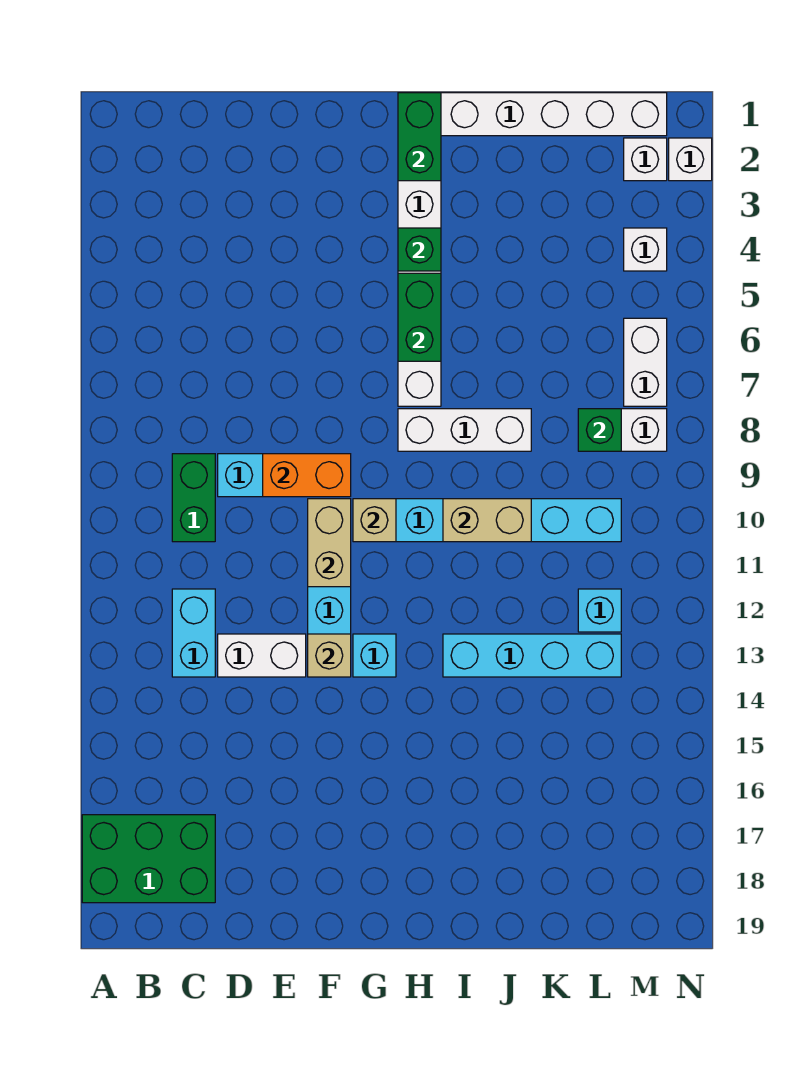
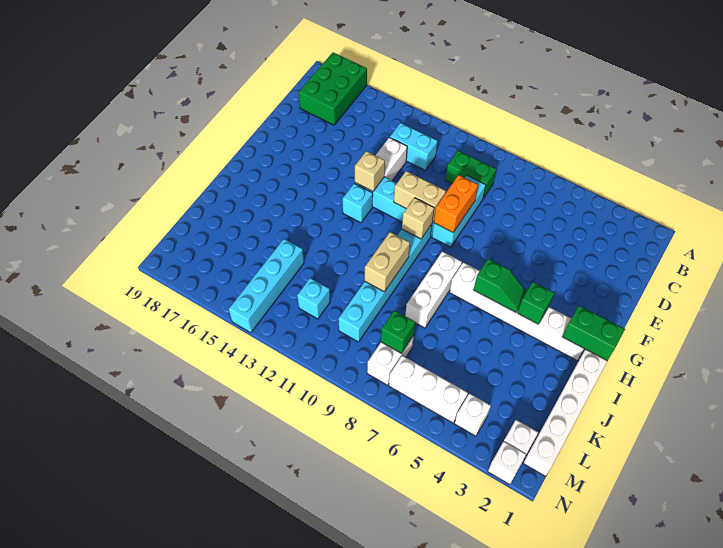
green brick H5:H6 level 2 -> green slope H5:H6 level 2 top 6
cyan brick I13:L13 level 1 -> cyan brick K14:N14 level 1
white brick M6:M7 level 1 -> white brick M5:M7 level 1

